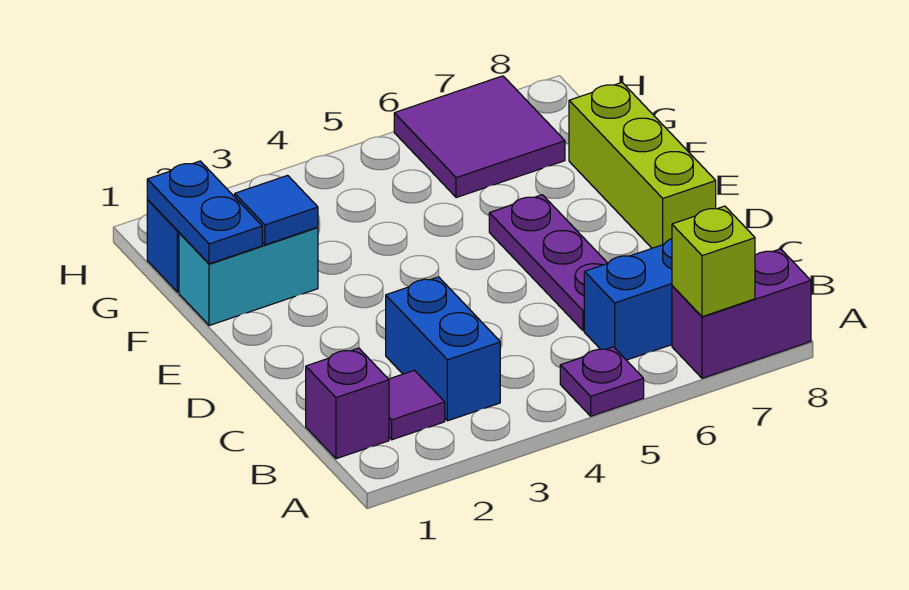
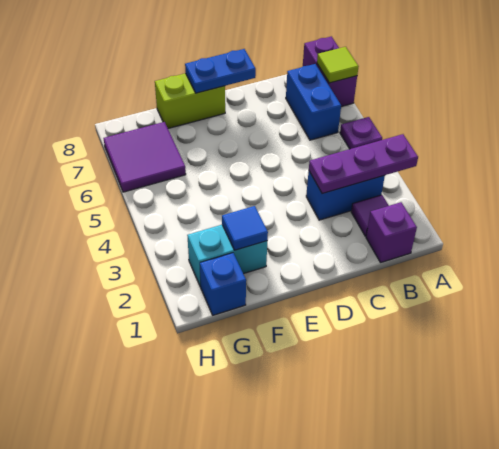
lime brick A7 level 2 -> lime tile A7 level 2
purple plate C6:E6 level 1 -> purple plate A3:C3 level 2
lime brick D8:F8 level 1 -> lime brick E8:F8 level 1
cyan brick F1:F2 level 1 -> cyan brick F2:G2 level 1
blue plate F1:G1 level 2 -> blue plate D8:E8 level 2

